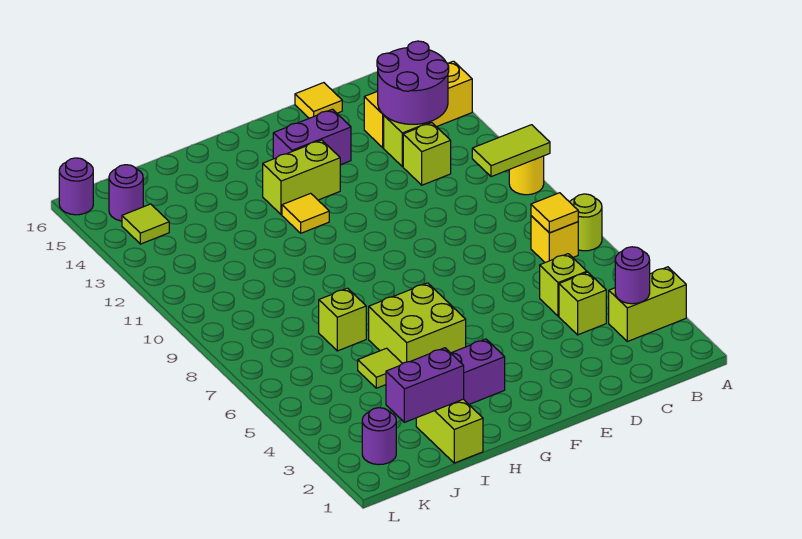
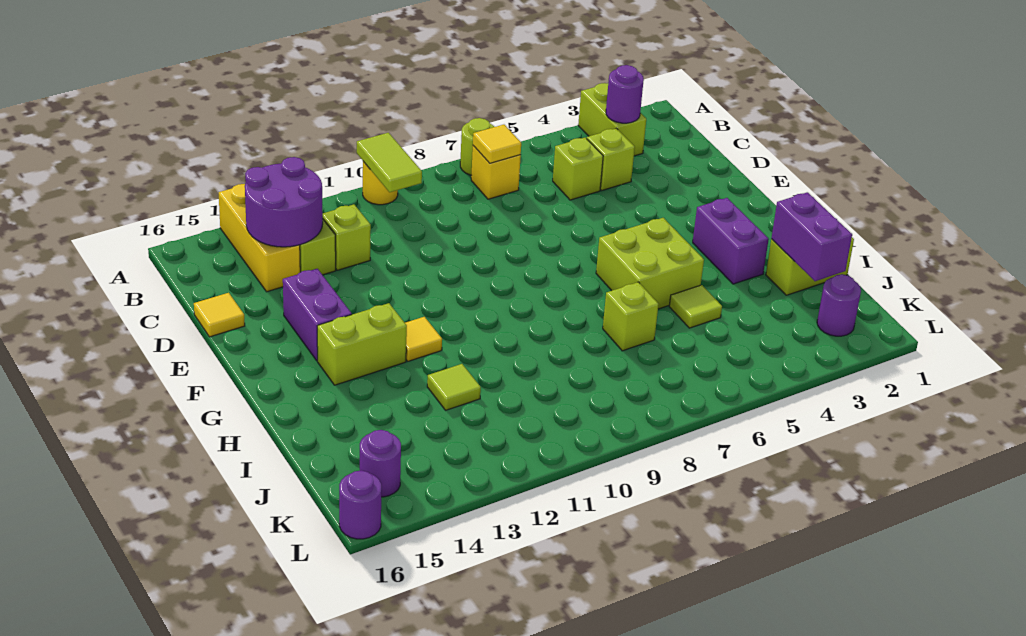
lime brick F13:G13 level 1 -> lime brick G13:G14 level 1
lime tile K14 level 1 -> lime tile I12 level 1

